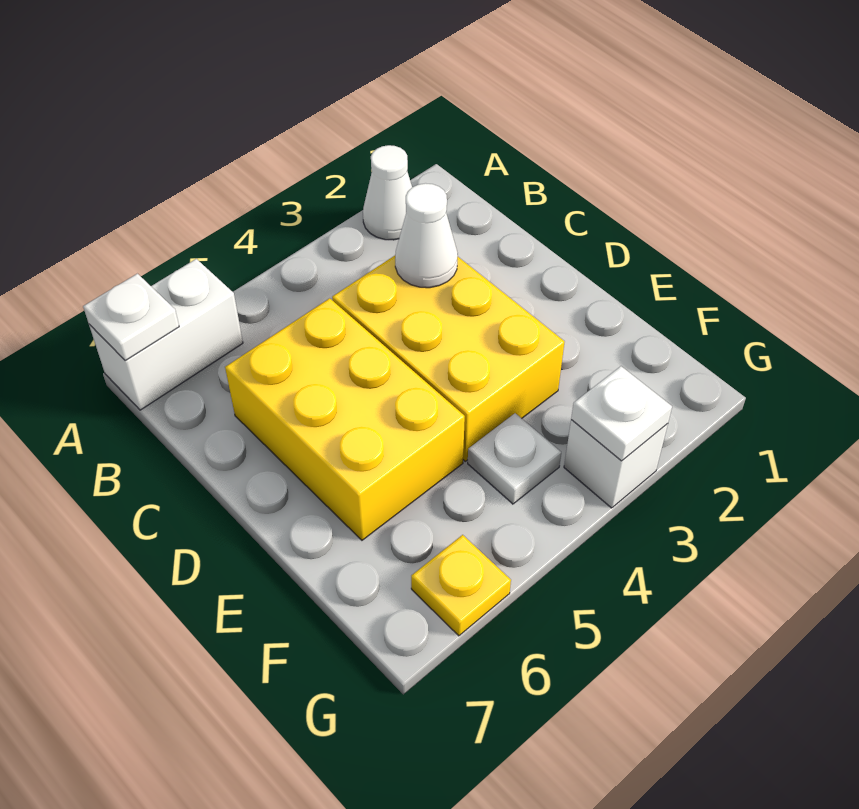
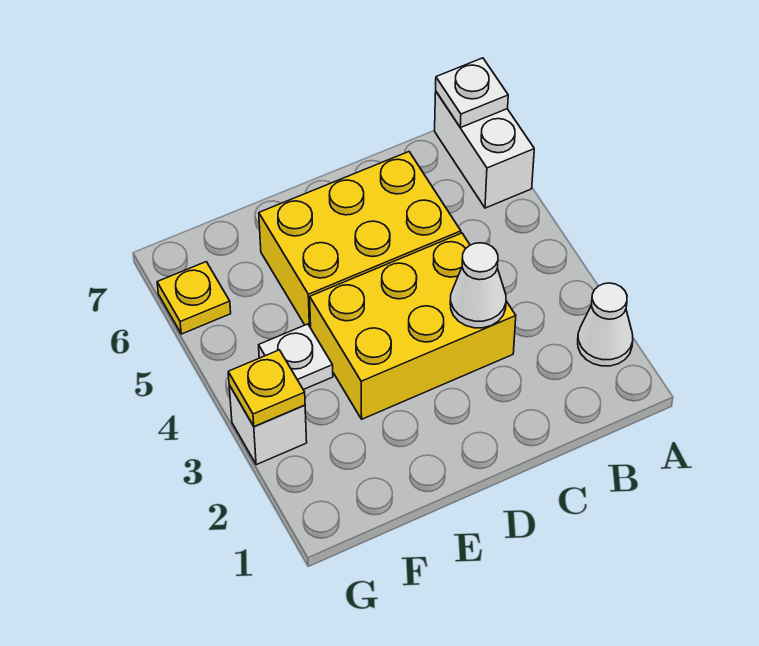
white plate G3 level 2 -> yellow plate G3 level 2

